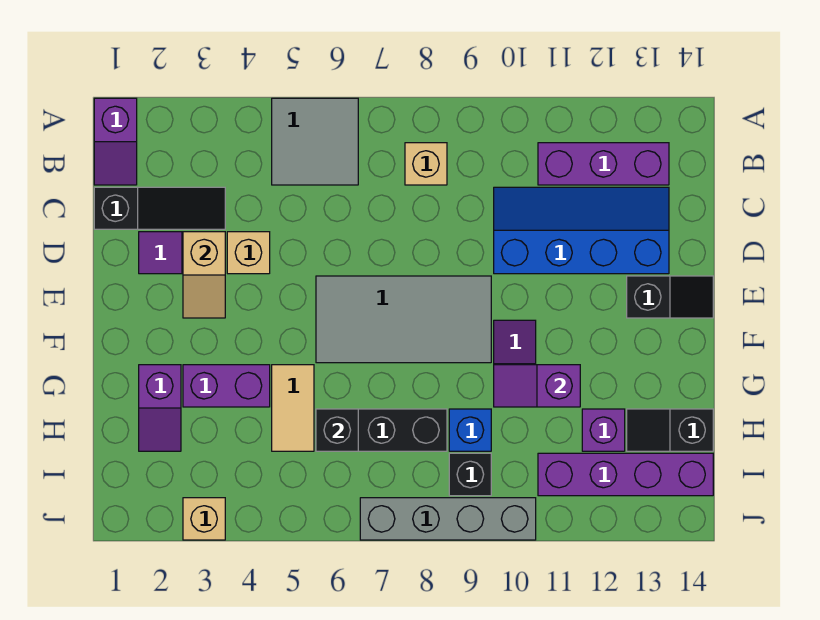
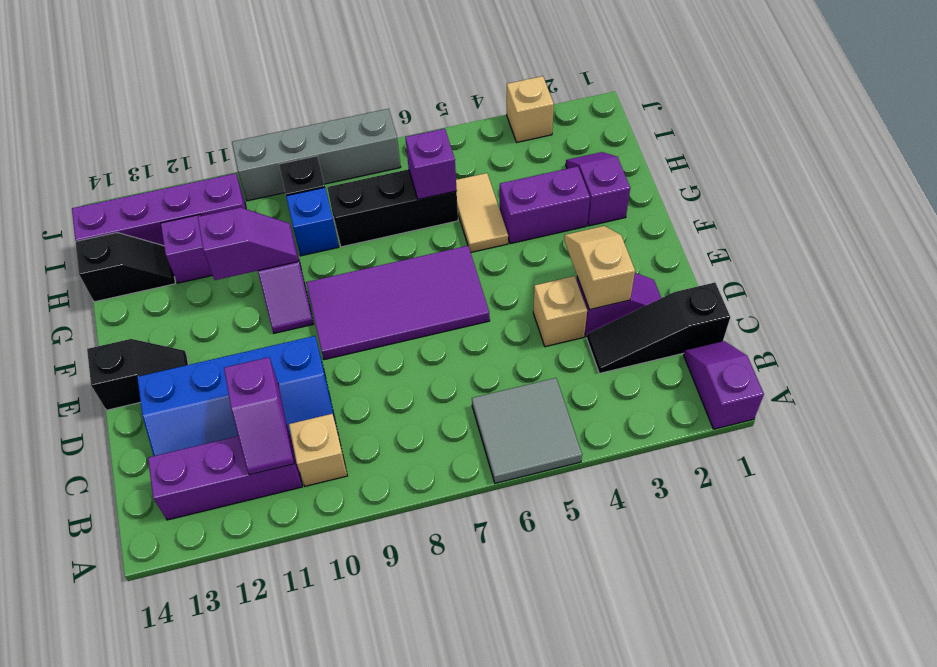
tan brick B8 level 1 -> tan brick B10 level 1
none -> purple slope B11:C11 level 2 top C
grey tile E6:F9 level 1 -> purple tile E6:F9 level 1
black slope E13:E14 level 1 top 13 -> black slope E13:E14 level 1 top 14
black brick H6 level 2 -> purple brick H6 level 2

